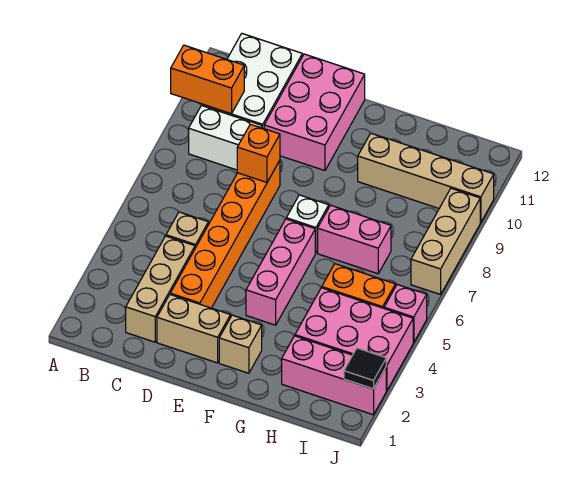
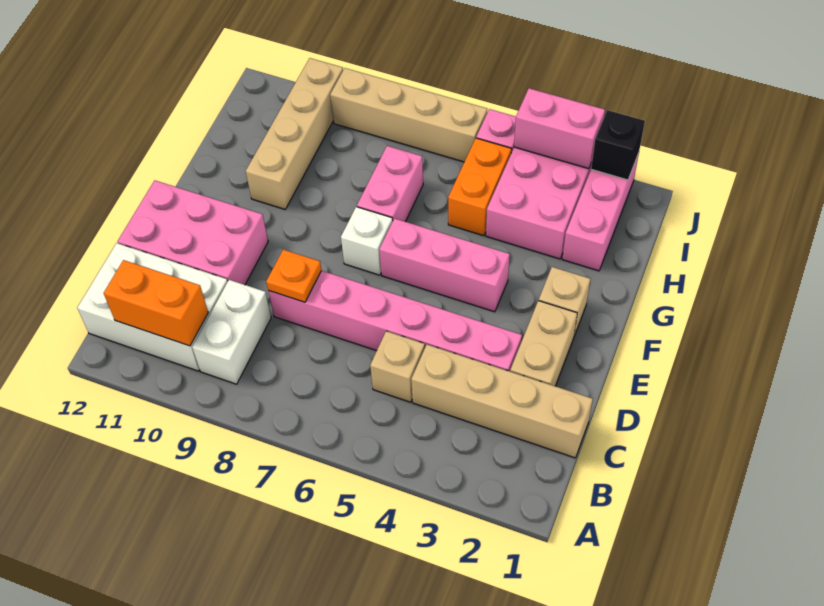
orange brick A10:B10 level 2 -> orange brick B10:B11 level 2
tan brick C2:C4 level 1 -> tan brick C1:C4 level 1
orange brick D3:D8 level 1 -> pink brick D3:D8 level 1
orange brick D8 level 2 -> orange plate D8 level 2
black tile J2 level 2 -> black brick J2 level 2
none -> pink brick J3:J4 level 2
tan brick J7:J9 level 1 -> tan brick J6:J9 level 1

